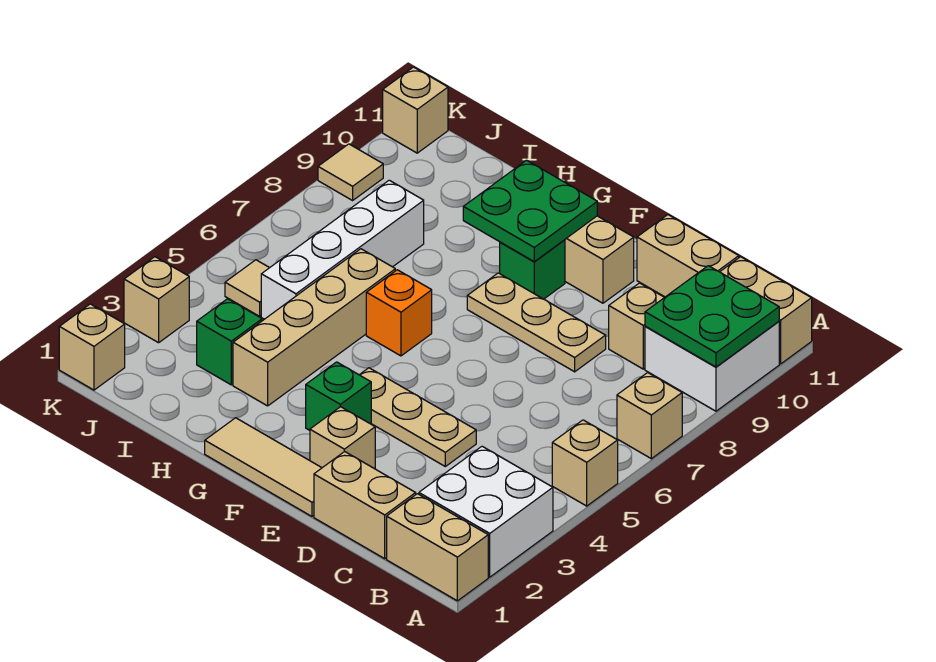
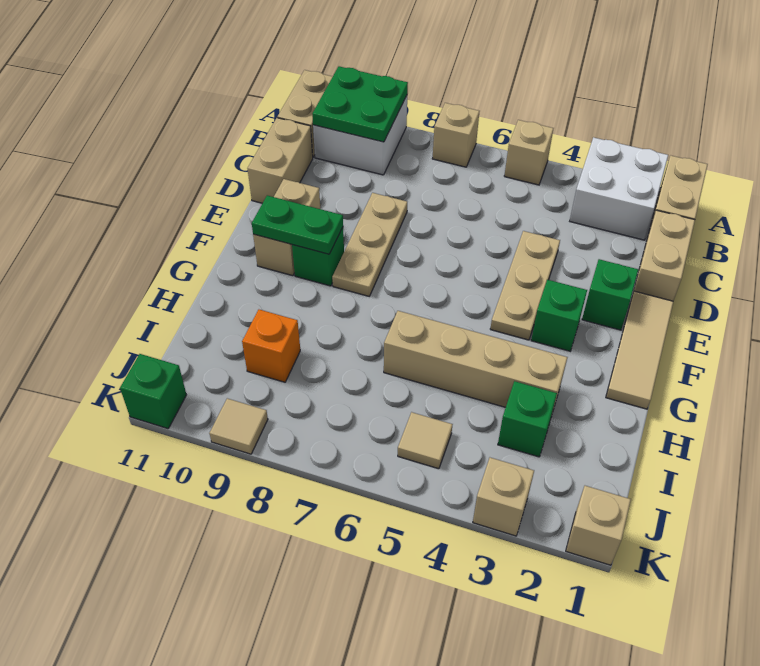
tan brick C9 level 1 -> none
tan brick E2 level 1 -> green brick E2 level 1
green plate F9:G10 level 2 -> green plate F9:F10 level 2
orange brick G6 level 1 -> orange brick I9 level 1
white brick I5:I8 level 1 -> none
tan brick K11 level 1 -> green brick K11 level 1

